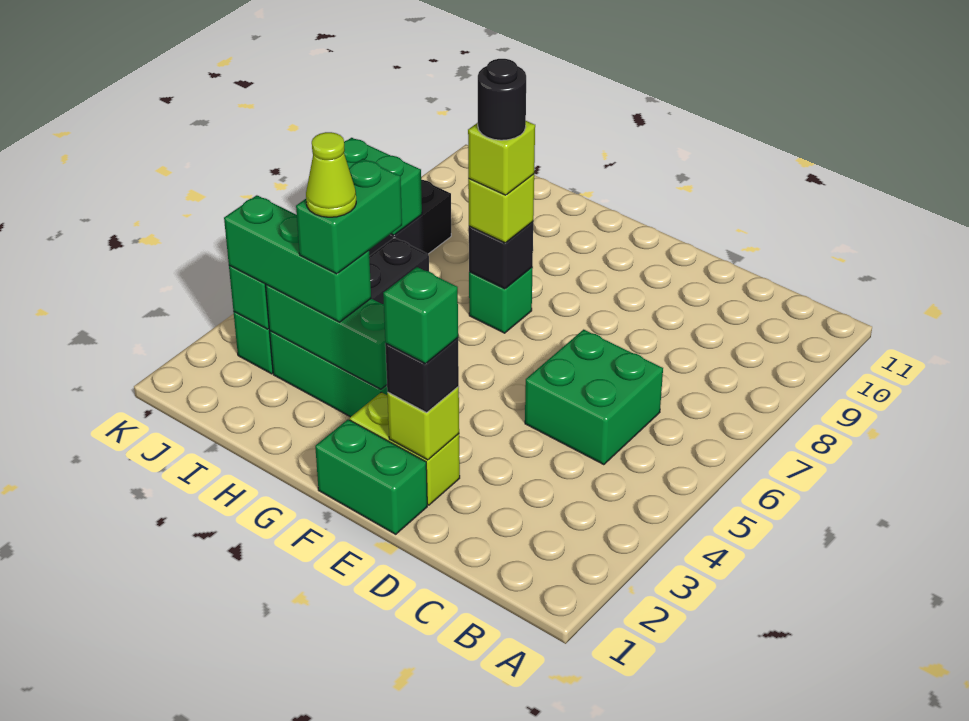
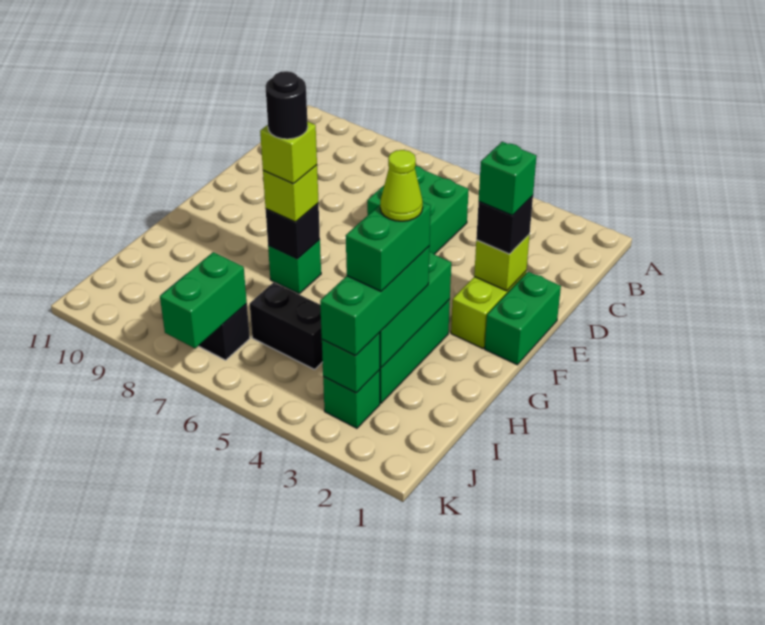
green brick H3:H4 level 4 -> green brick H3:I3 level 4

